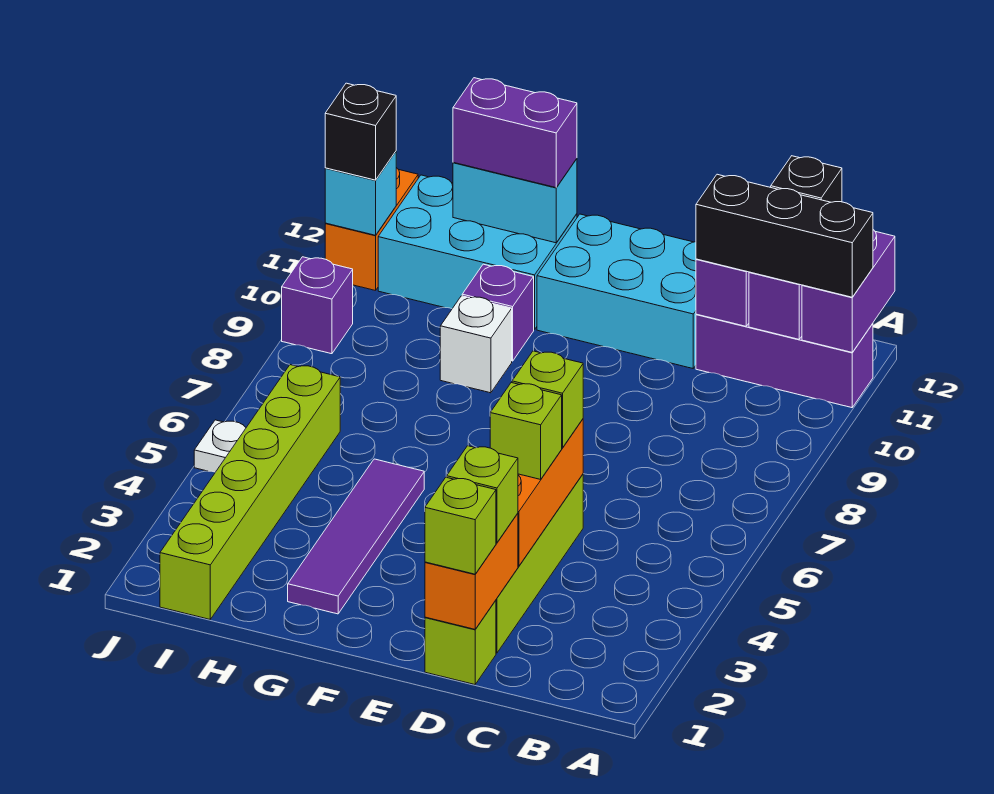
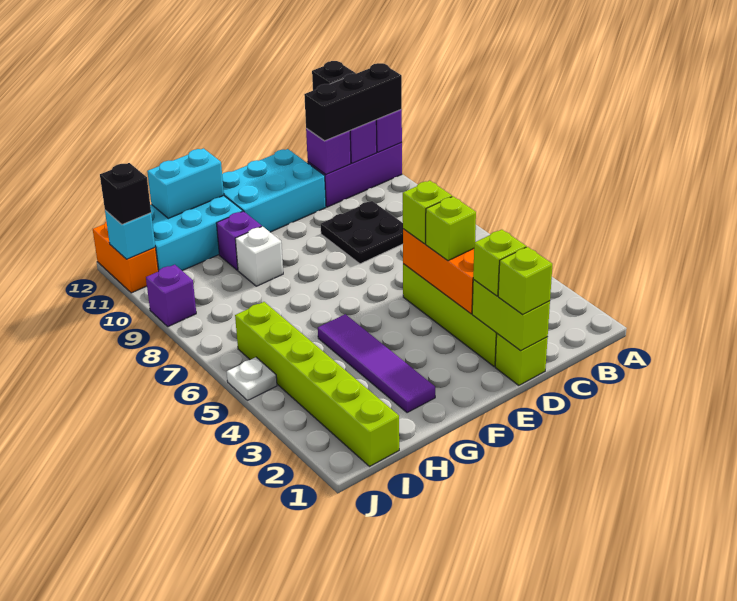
none -> black plate C8:D9 level 1
orange brick D1:D2 level 2 -> lime brick D1:D2 level 2
purple brick G12:H12 level 3 -> none

